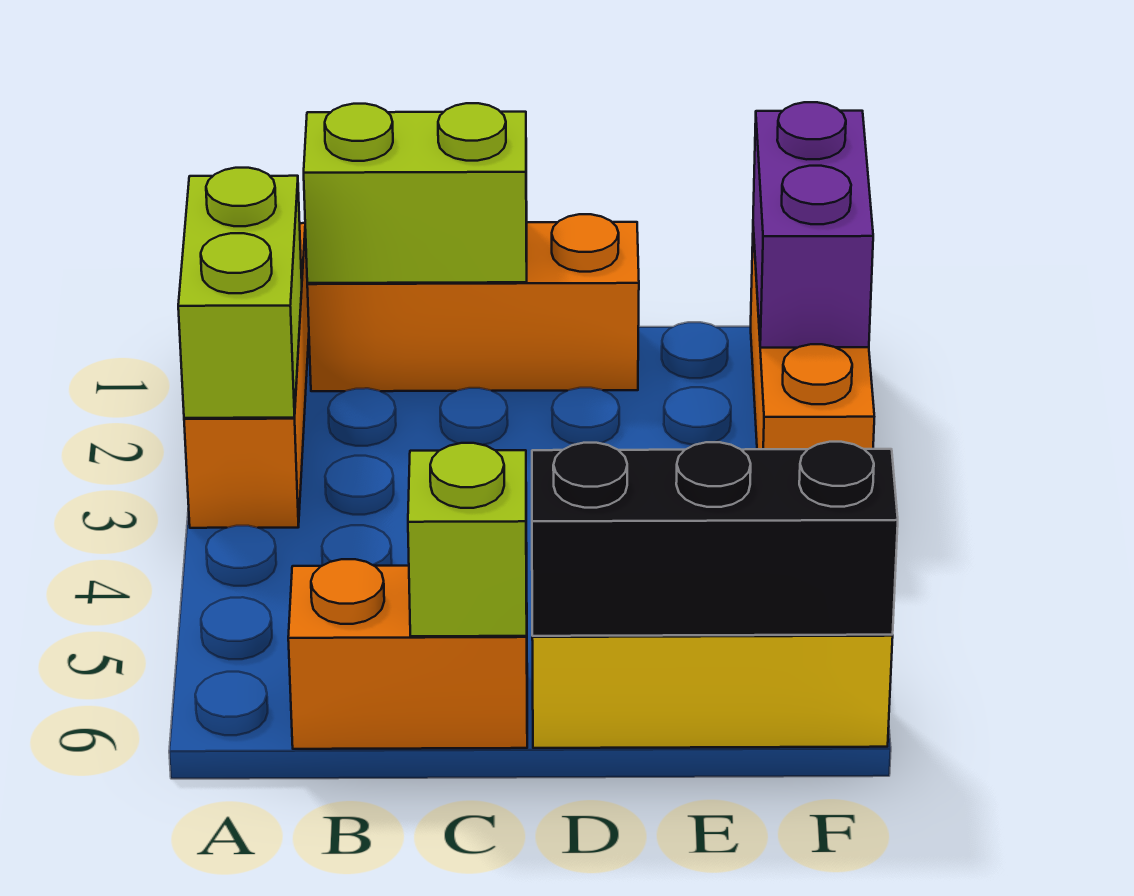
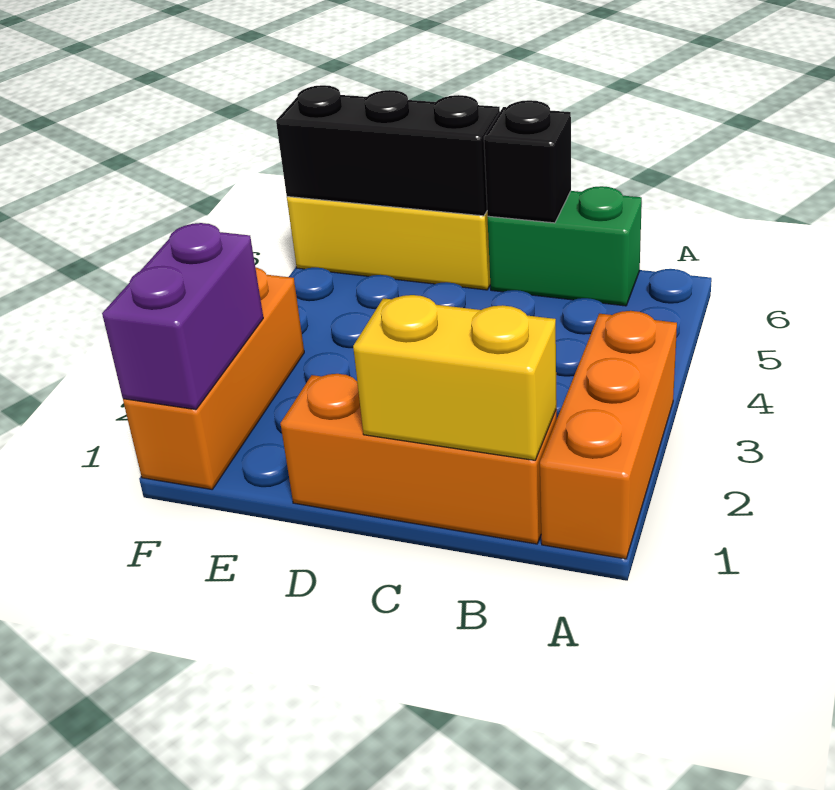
lime brick A2:A3 level 2 -> none
lime brick B1:C1 level 2 -> yellow brick B1:C1 level 2
orange brick B6:C6 level 1 -> green brick B6:C6 level 1
lime brick C6 level 2 -> black brick C6 level 2

